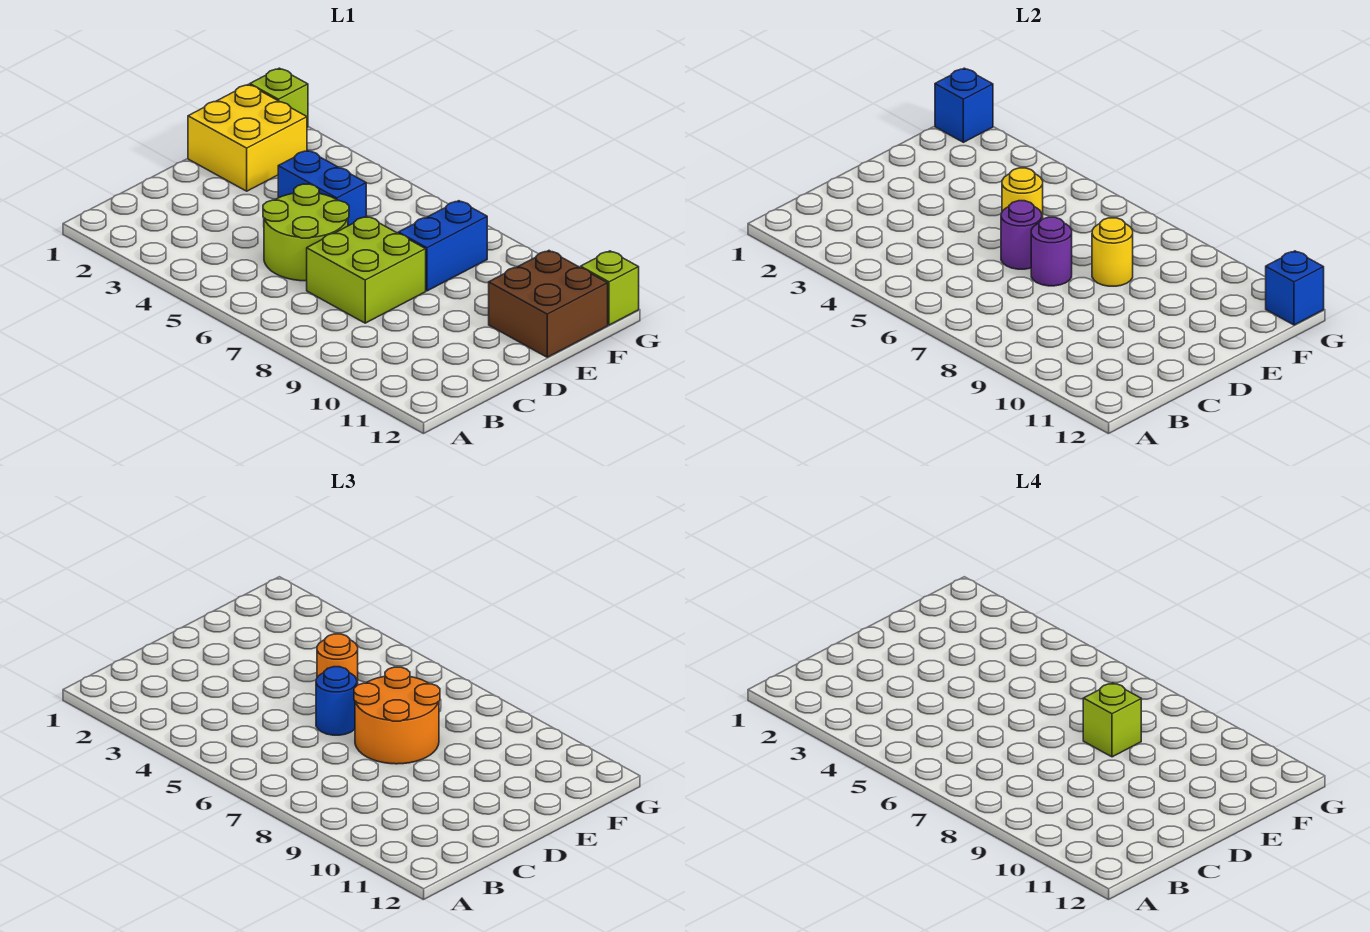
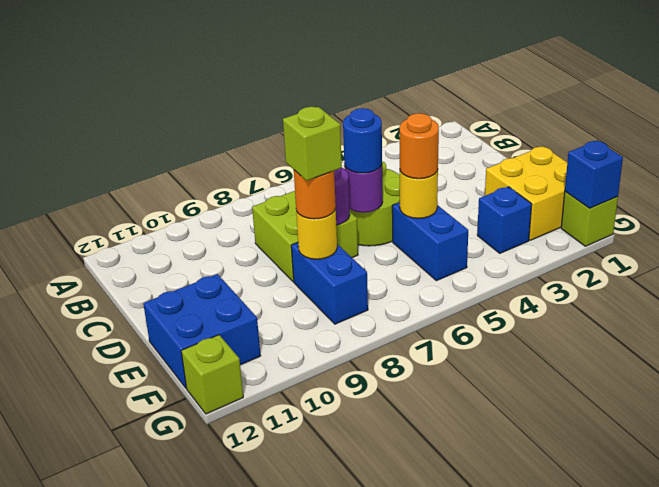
orange round brick D7:E8 level 3 -> orange round brick E8 level 3
blue brick E4:E5 level 1 -> blue brick E5:F5 level 1
brown brick E11:F12 level 1 -> blue brick E11:F12 level 1
blue brick G12 level 2 -> blue brick F3 level 1

